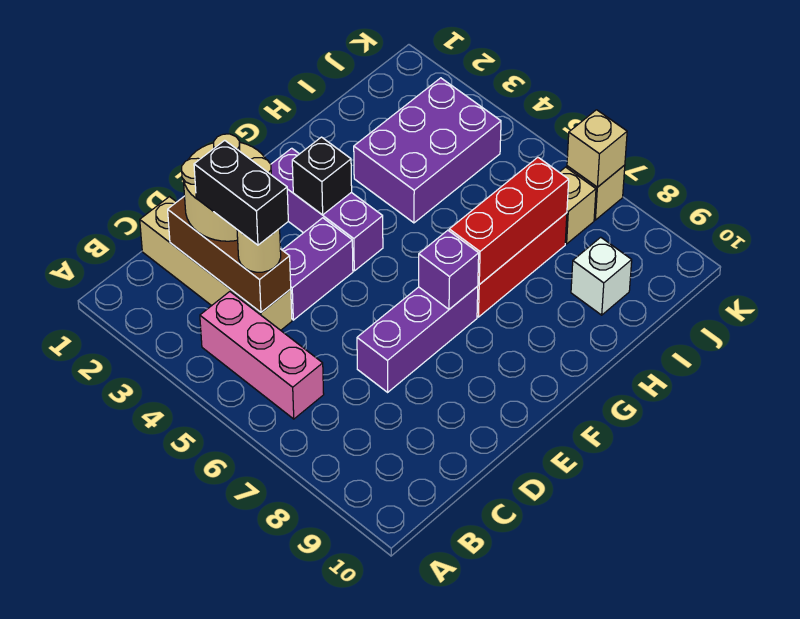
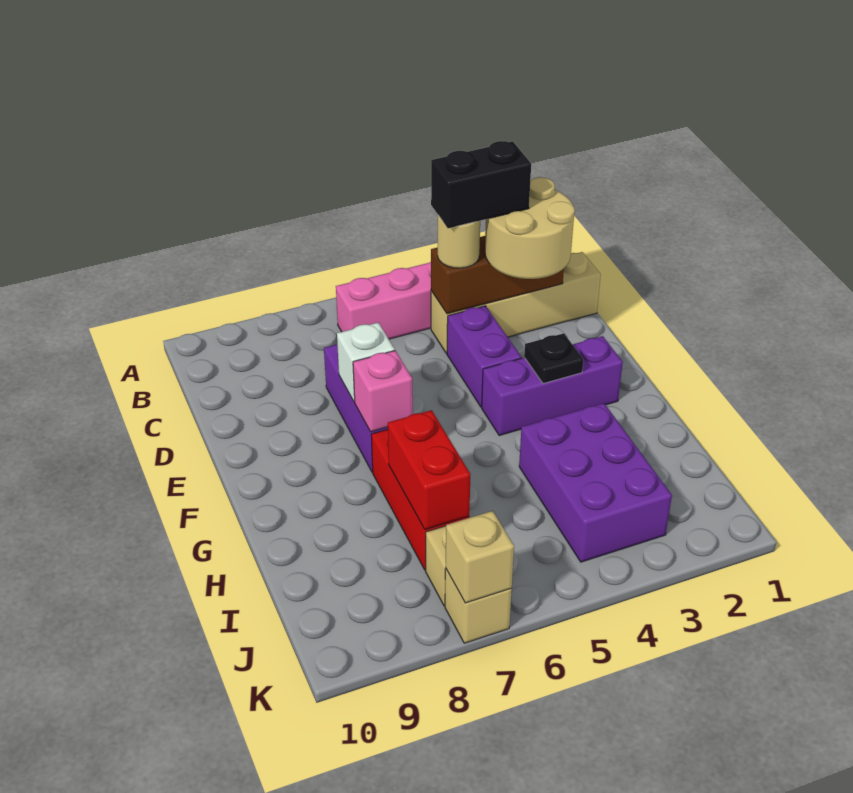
black brick F3 level 2 -> black plate F3 level 2
purple brick F7 level 2 -> pink brick F7 level 2
red brick G7:I7 level 2 -> red brick H7:I7 level 2
white brick I9 level 1 -> white brick E7 level 2

